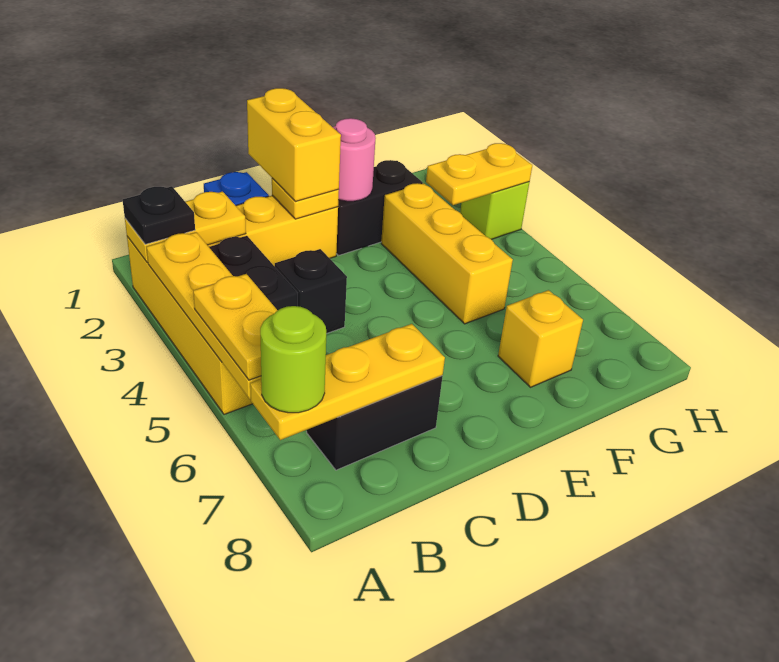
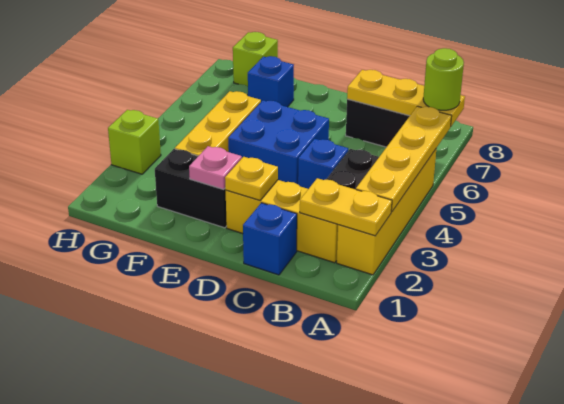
black plate A2 level 3 -> none
yellow plate A5:A6 level 3 -> none
black brick C4 level 1 -> blue brick C4 level 1
yellow brick D1:D2 level 3 -> none
none -> blue brick D4:E5 level 1
pink round brick E2 level 2 -> pink plate E2 level 2
yellow brick F7 level 1 -> blue brick F7 level 1
yellow plate G3:H3 level 2 -> none
none -> lime brick G8 level 1

